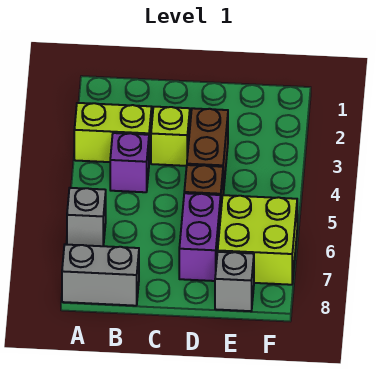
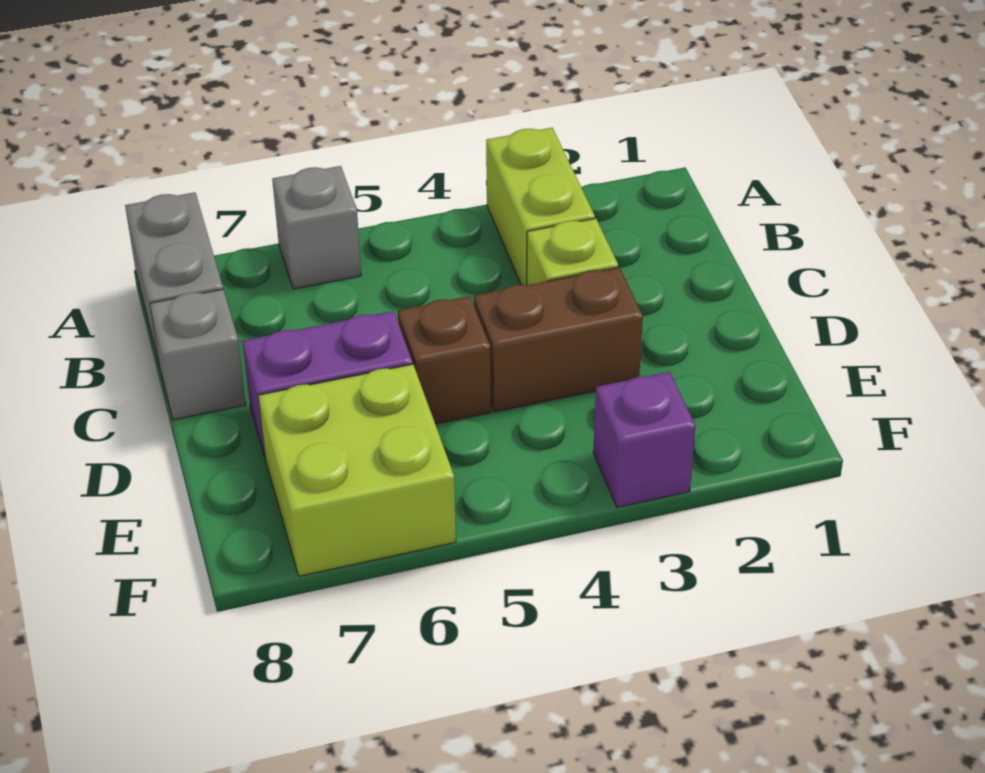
purple brick B4 level 1 -> purple brick F3 level 1
grey brick E8 level 1 -> grey brick C8 level 1

